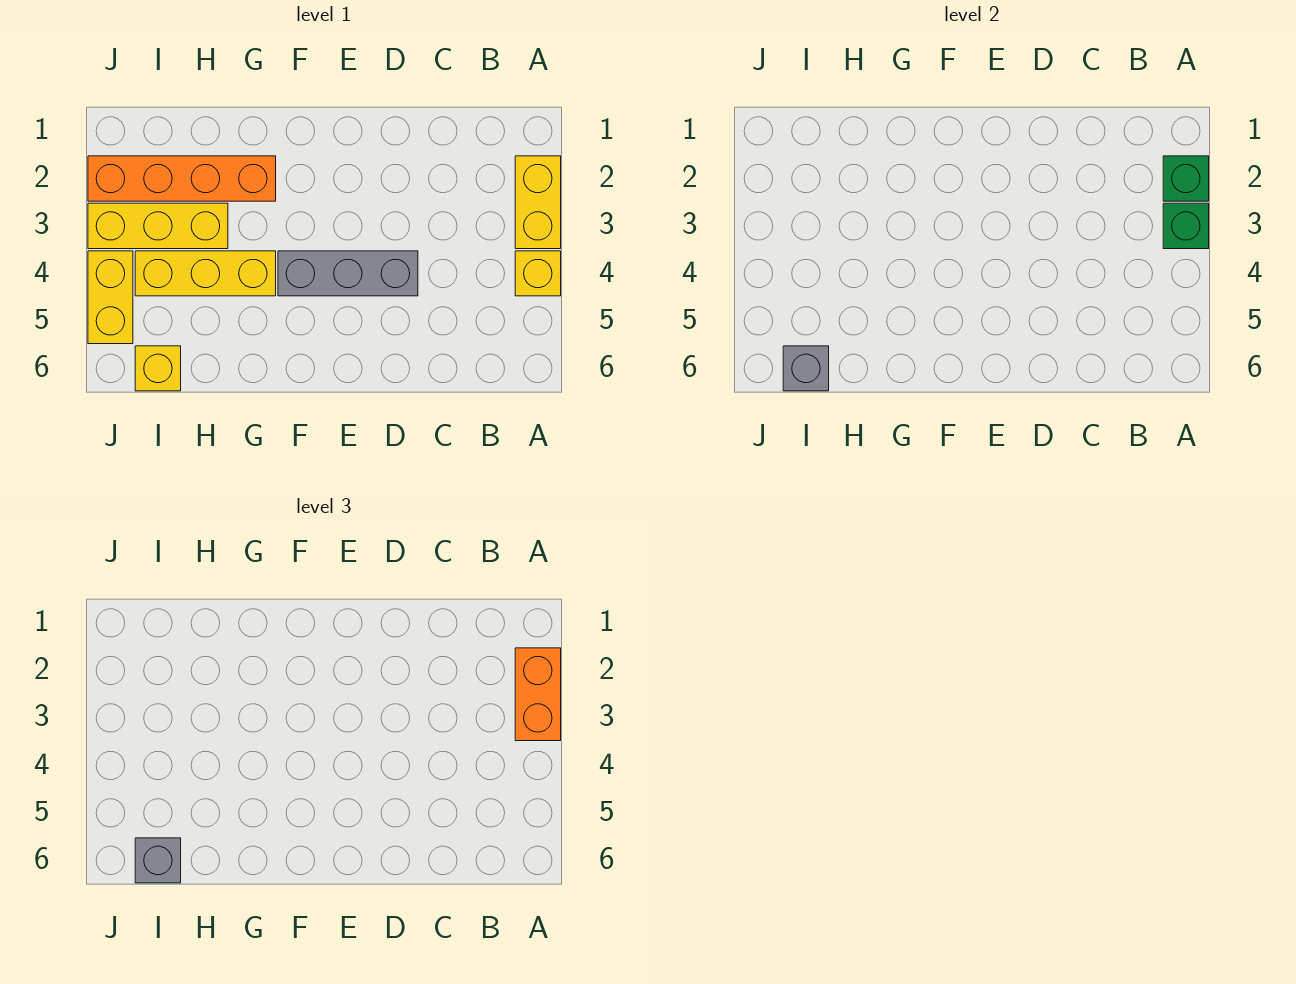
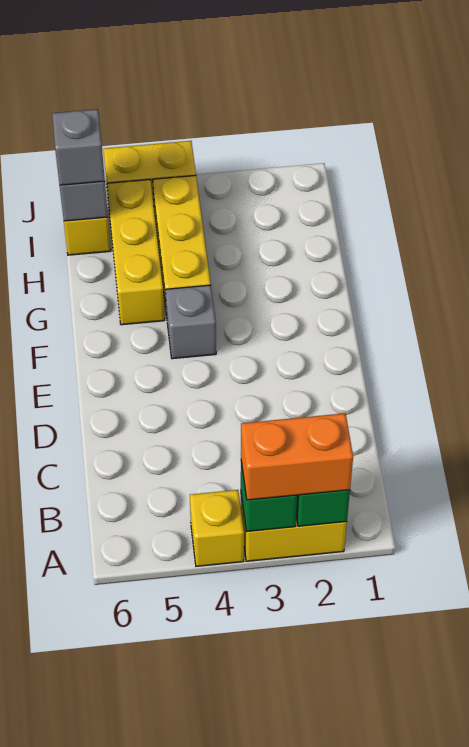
grey brick D4:F4 level 1 -> grey brick F4 level 1
orange brick G2:J2 level 1 -> none
yellow brick H3:J3 level 1 -> yellow brick G5:I5 level 1

